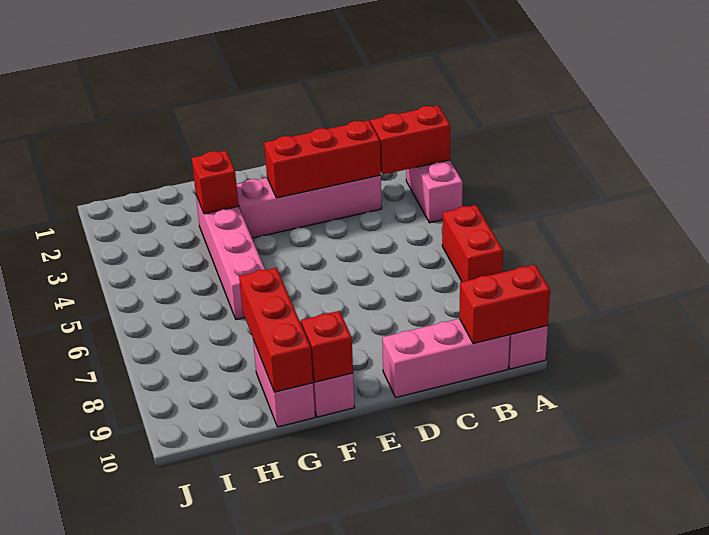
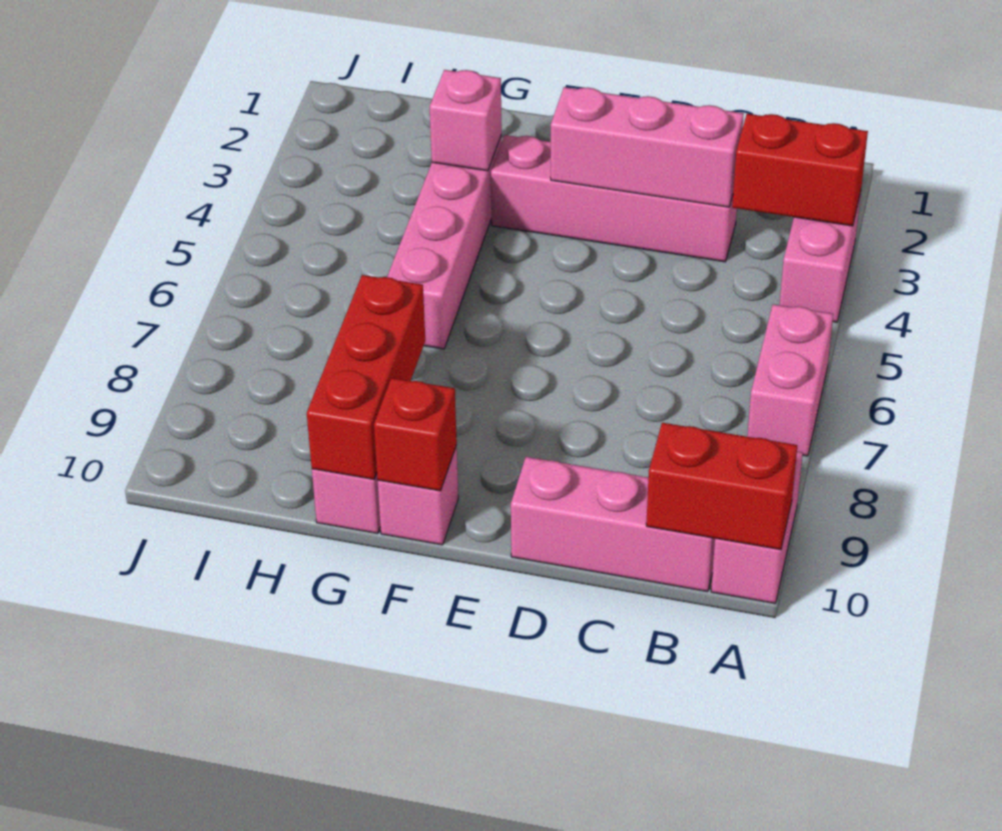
red brick A6:A7 level 1 -> pink brick A6:A7 level 1
red brick C3:E3 level 2 -> pink brick C3:E3 level 2
red brick G3 level 2 -> pink brick G3 level 2

